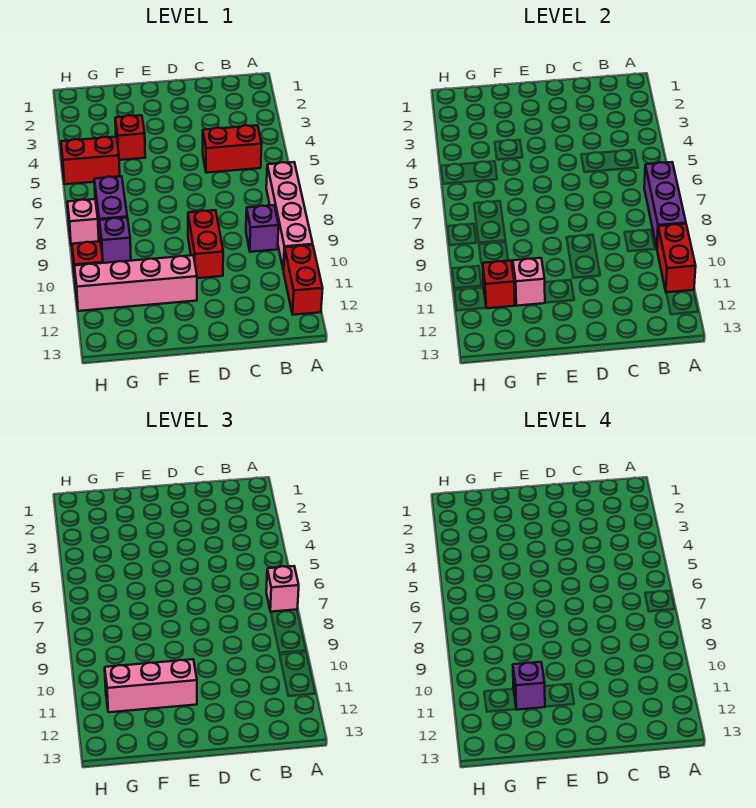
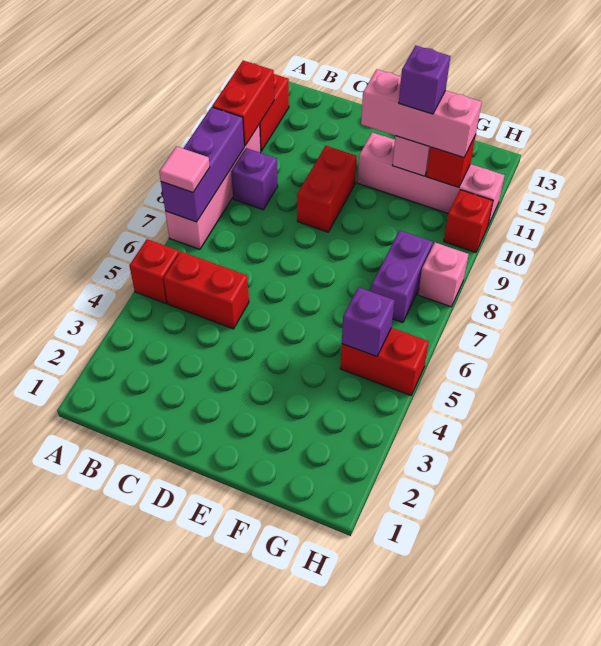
pink brick A7 level 3 -> pink tile A7 level 3
red brick F4 level 1 -> red brick A5 level 1
purple brick G9 level 1 -> purple brick G5 level 2

